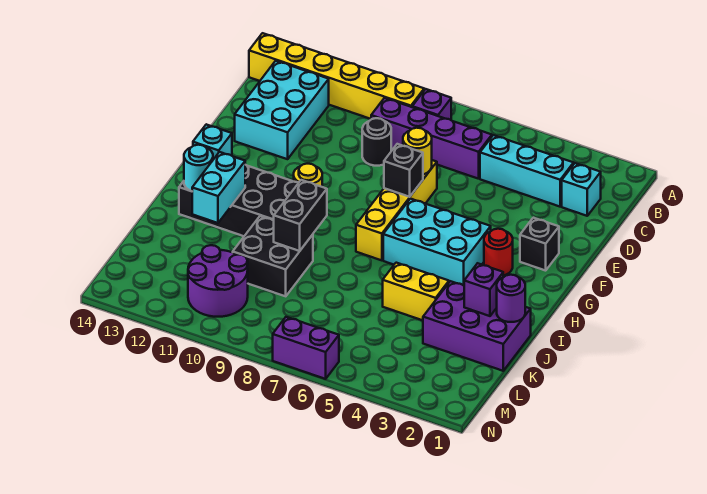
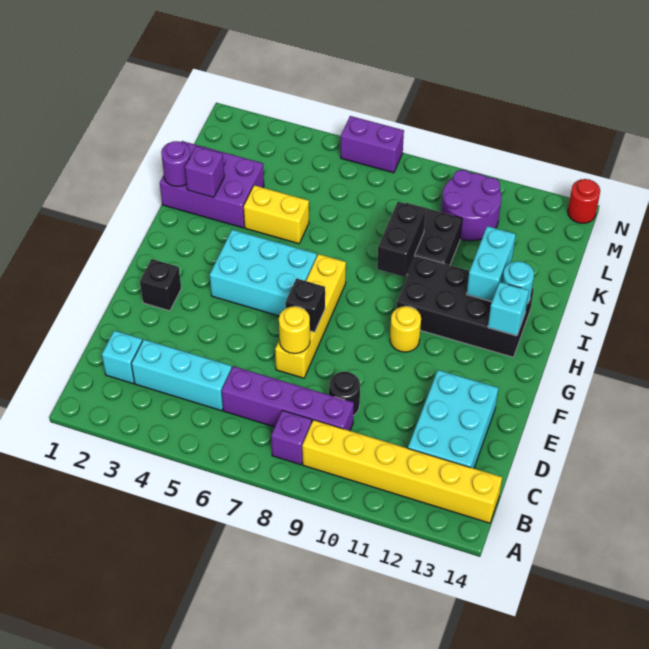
red round brick G3 level 1 -> red round brick N14 level 1

